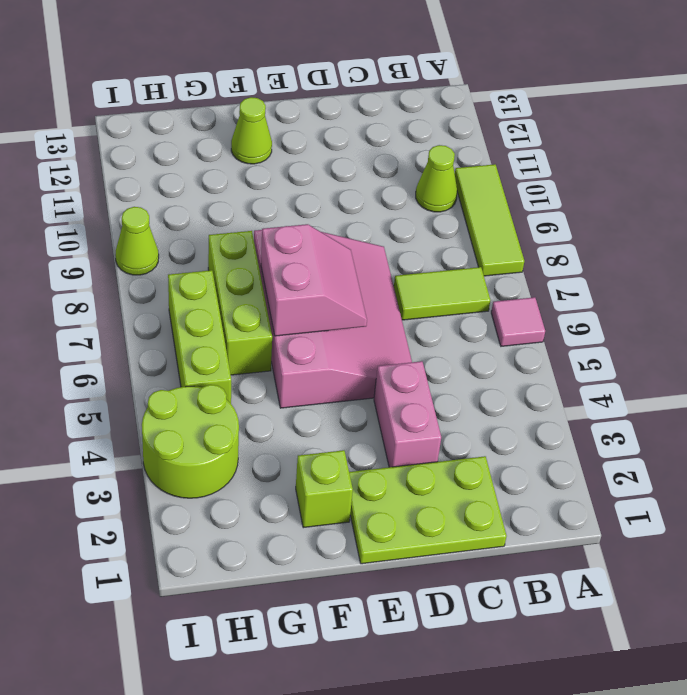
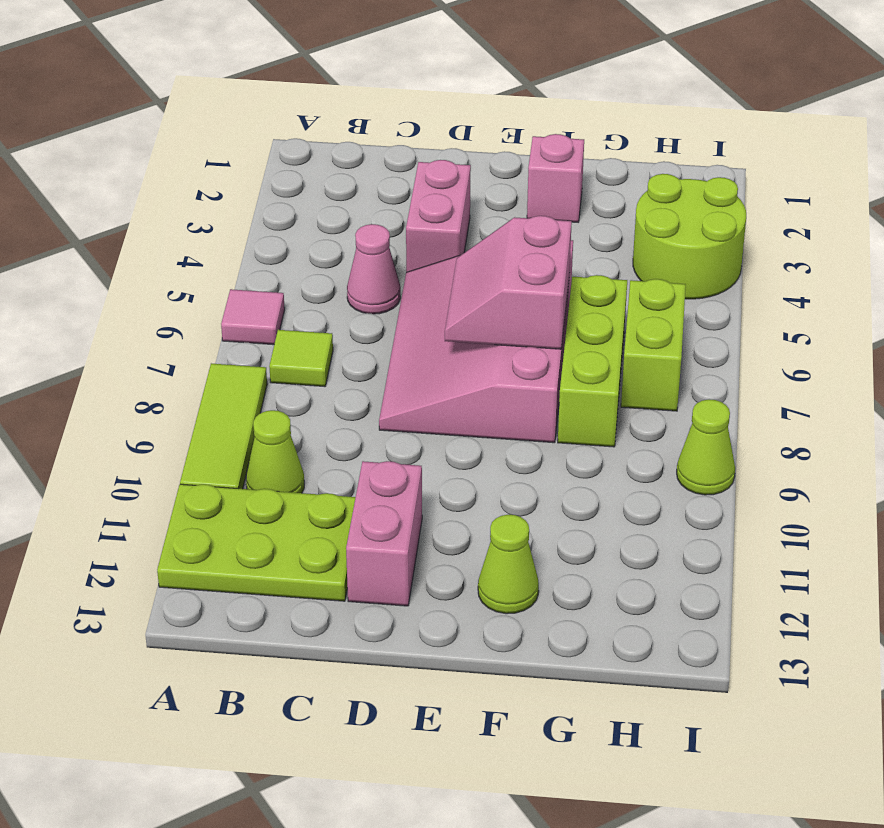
lime tile B7:C7 level 1 -> lime tile B7 level 1
lime plate C1:E2 level 1 -> lime plate A11:C12 level 1
none -> pink cone C5 level 1
none -> pink brick D11:D12 level 1
lime brick F2 level 1 -> pink brick F2 level 1
lime brick H5:H7 level 1 -> lime brick H6:H7 level 1

